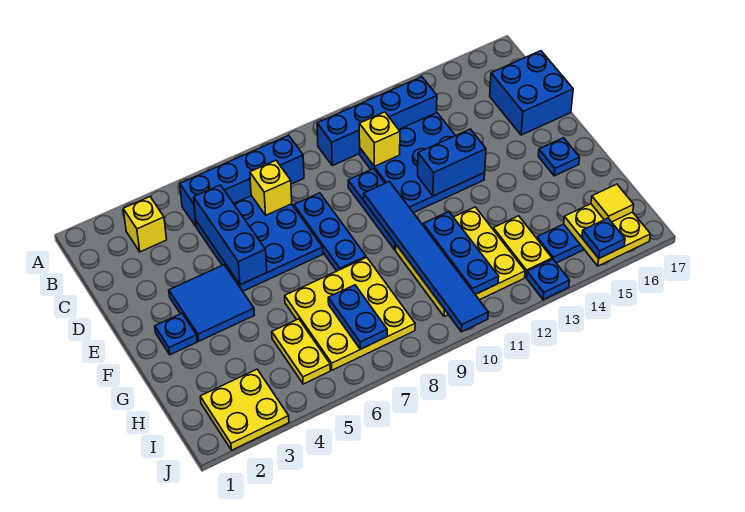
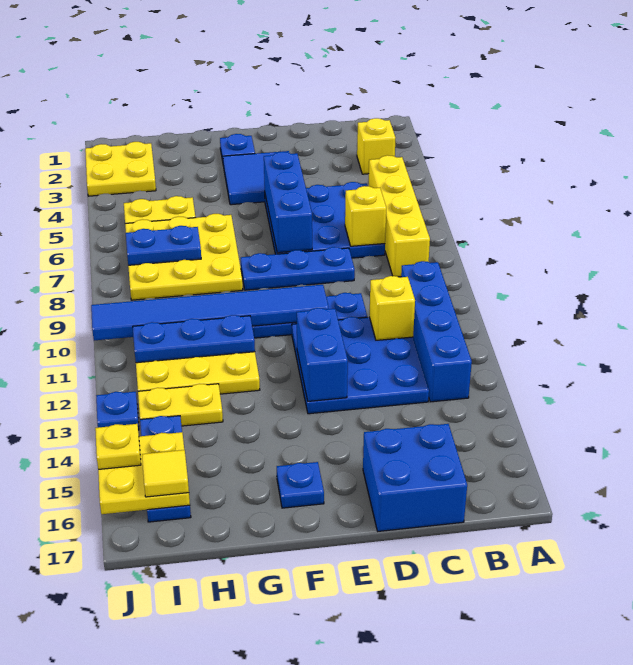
blue brick B5:B8 level 1 -> yellow brick B5:B8 level 1
blue brick C5:E5 level 2 -> blue brick E5:E7 level 2
blue plate J15 level 3 -> yellow plate J15 level 3

